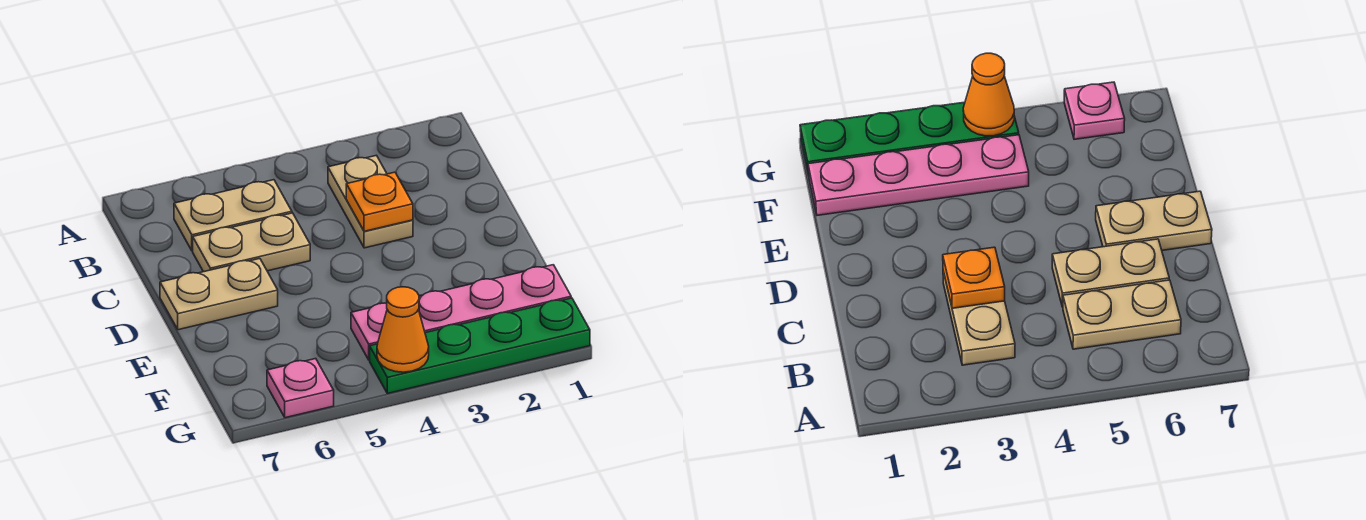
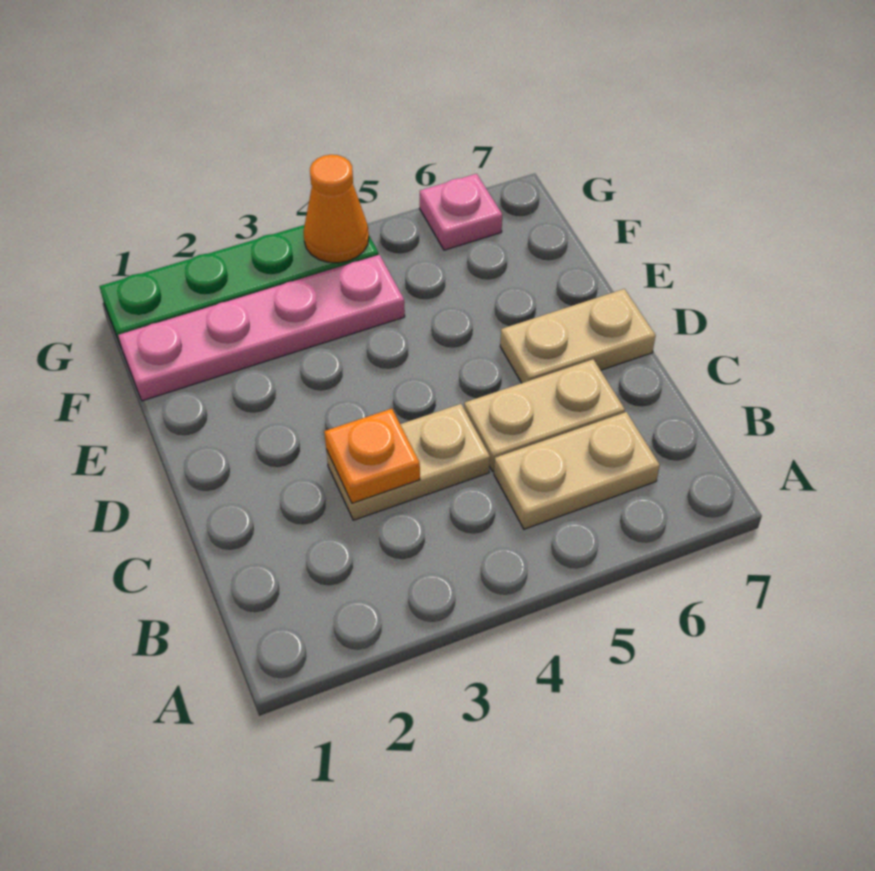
tan plate B3:C3 level 1 -> tan plate C3:C4 level 1

